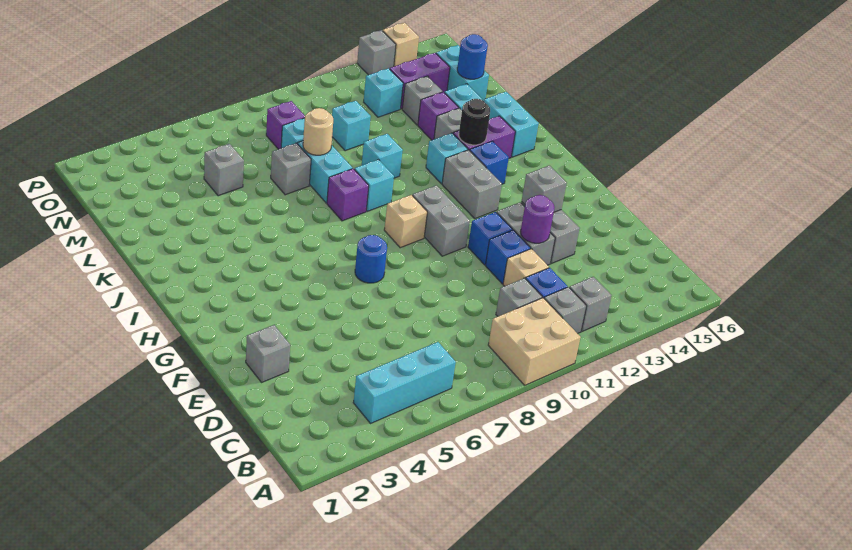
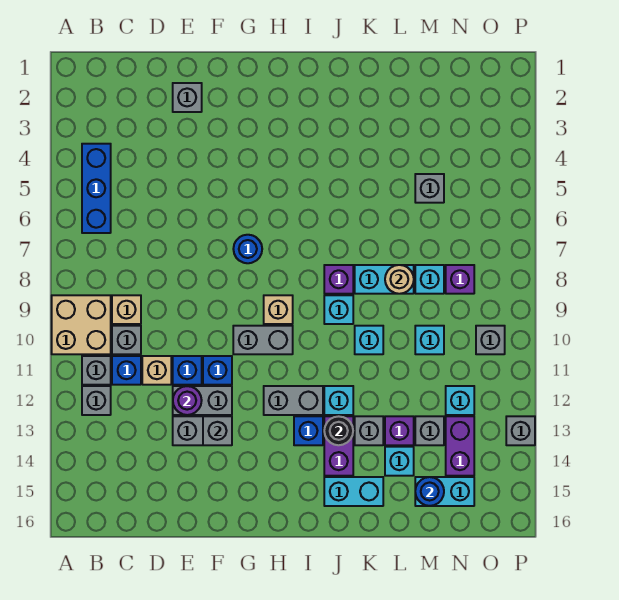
cyan brick B4:B6 level 1 -> blue brick B4:B6 level 1
grey brick L7 level 1 -> grey brick O10 level 1
tan brick P14 level 1 -> tan brick C9 level 1

